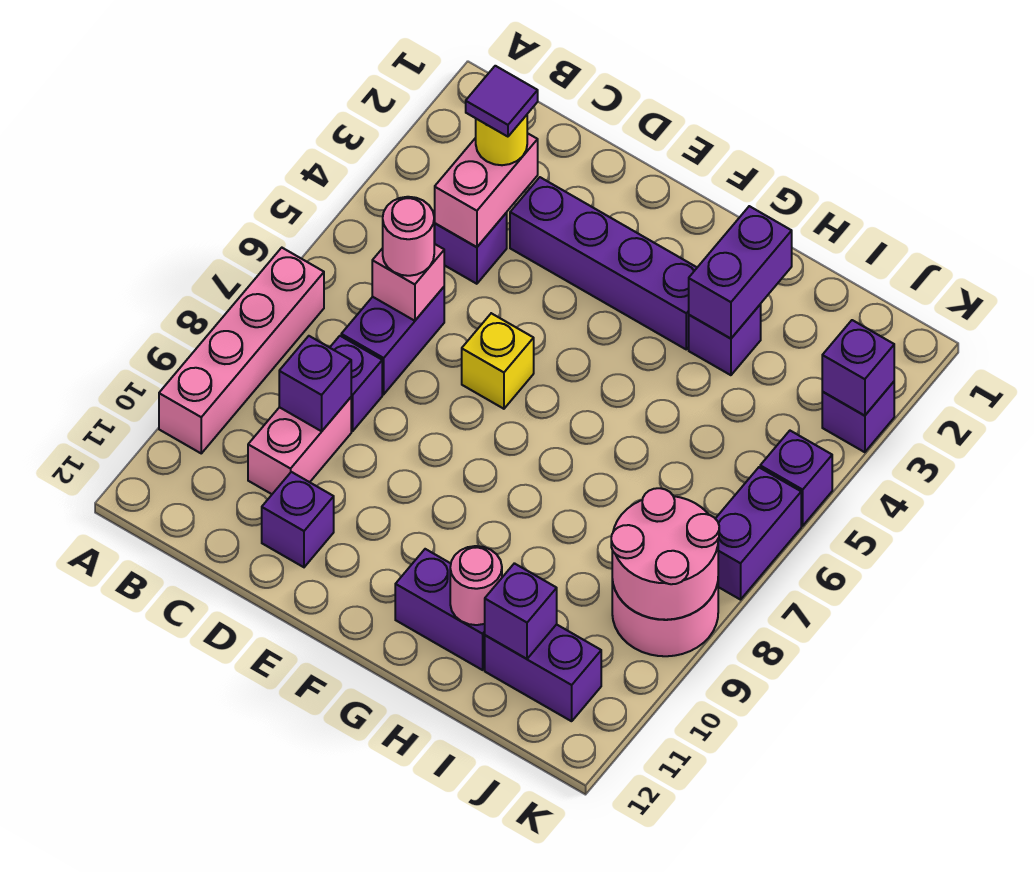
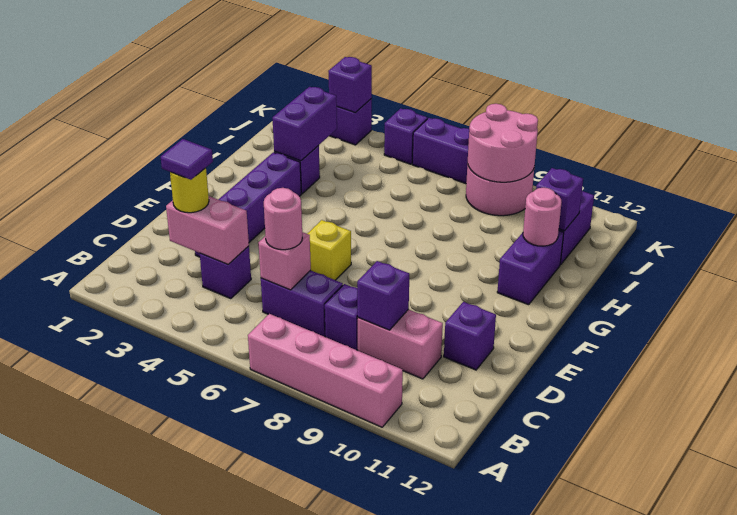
purple brick H2:H3 level 2 -> purple brick H3:I3 level 2

